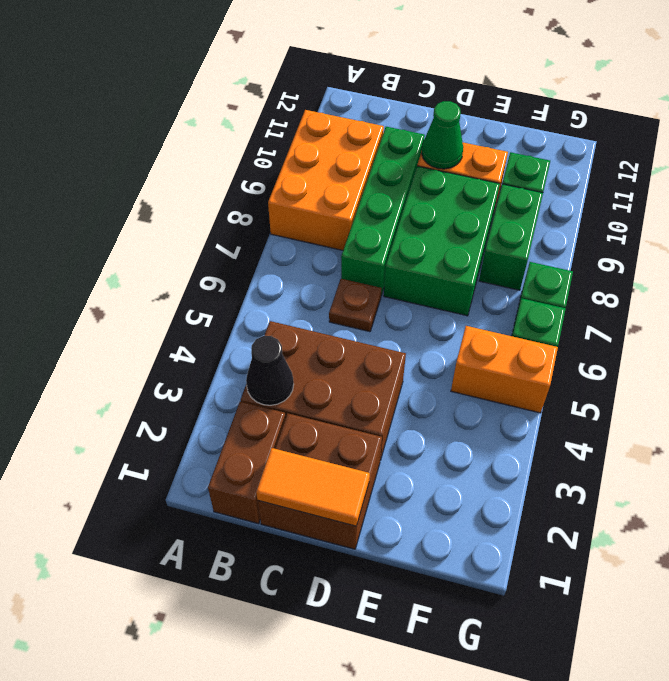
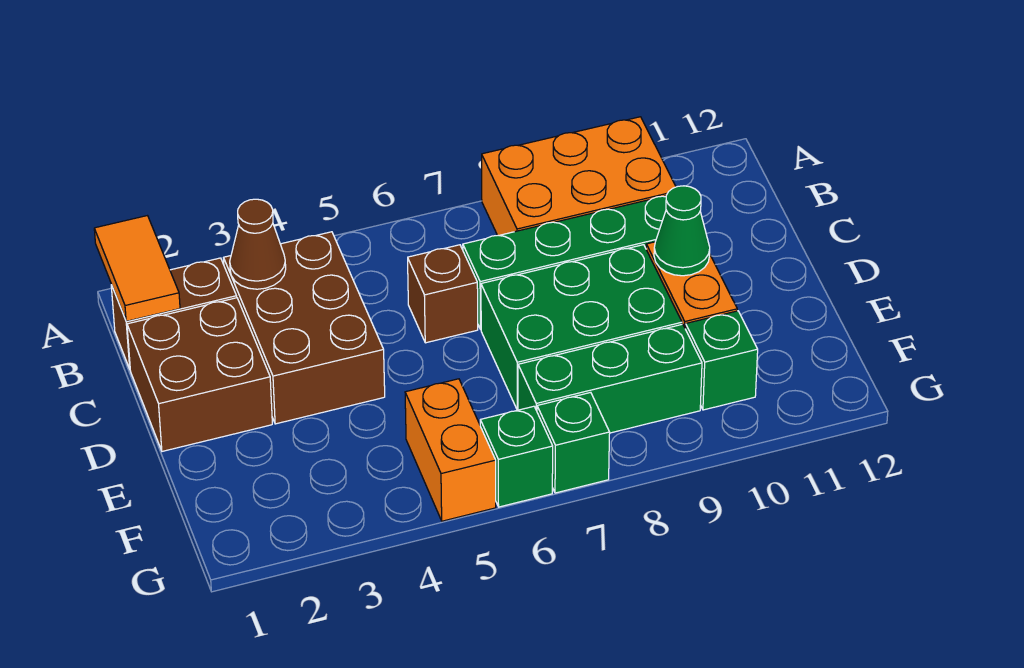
black cone B3 level 2 -> brown cone B3 level 2
orange tile C1:D1 level 2 -> orange tile A1:B1 level 2
brown plate C6 level 1 -> brown brick C6 level 1
green brick F8:F9 level 1 -> green brick F7:F9 level 1

